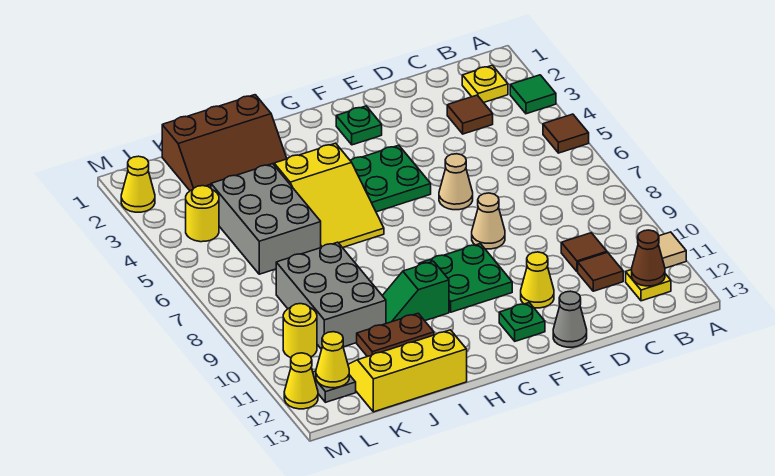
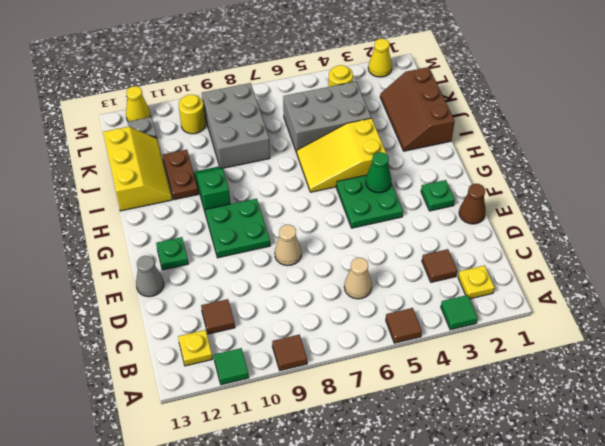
tan tile A11 level 1 -> green tile A11 level 1
brown cone B12 level 2 -> brown cone E1 level 1
brown tile C10 level 1 -> brown tile A9 level 1
tan cone E6 level 1 -> tan cone C6 level 1
yellow cone E11 level 1 -> none
none -> green cone G4 level 2
grey brick J8:K10 level 1 -> grey brick J8:L9 level 1
yellow cone L12 level 2 -> none

